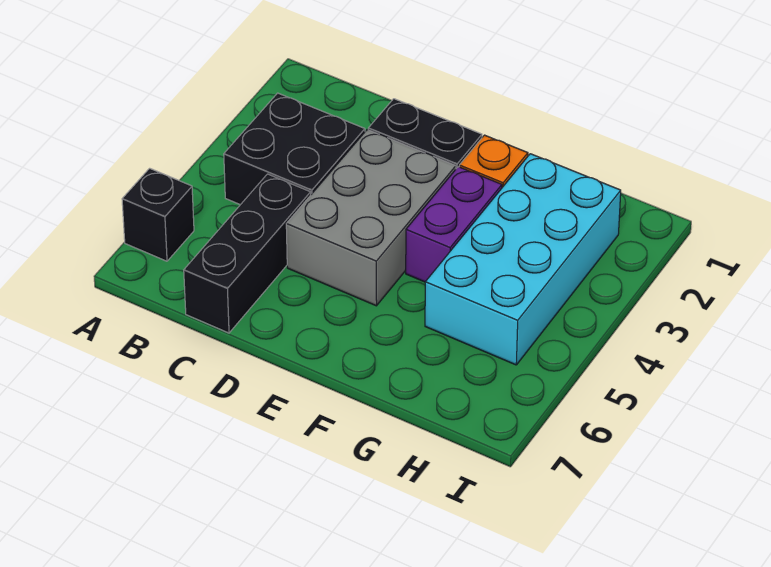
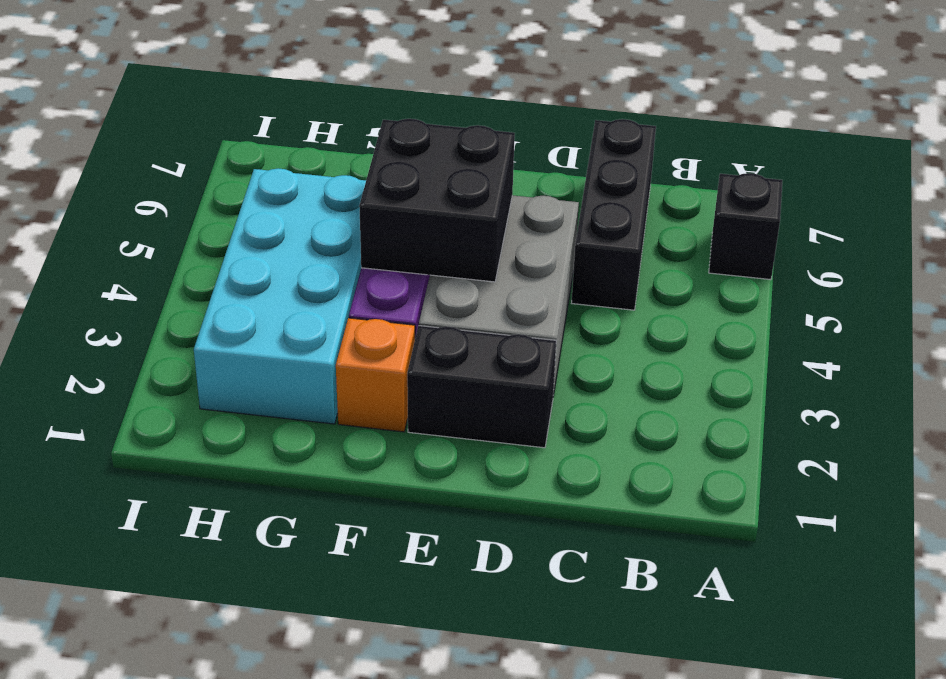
black brick B3:C4 level 1 -> black brick E4:F5 level 2

